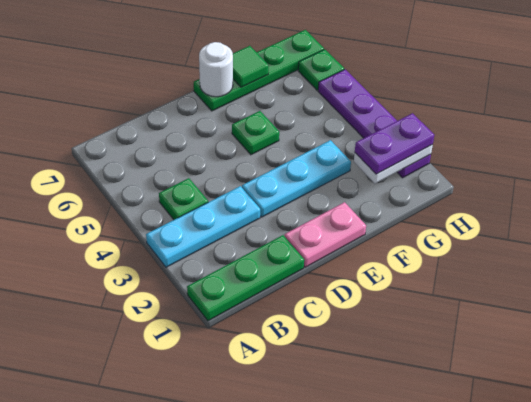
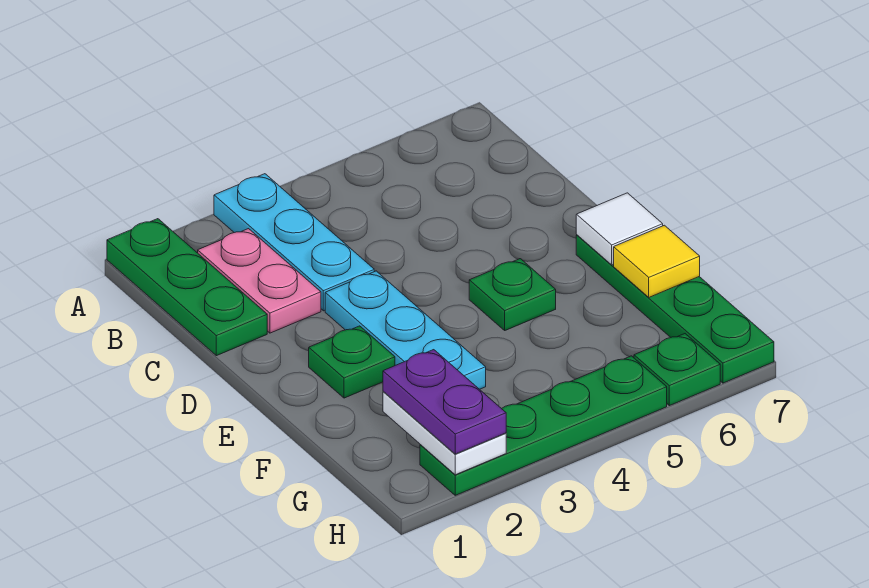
green plate B4 level 1 -> green plate E2 level 1
pink plate D1:E1 level 1 -> pink plate B2:C2 level 1
white round brick E7 level 2 -> white tile E7 level 2
green tile F7 level 2 -> yellow tile F7 level 2
purple plate H2:H5 level 1 -> green plate H2:H5 level 1

